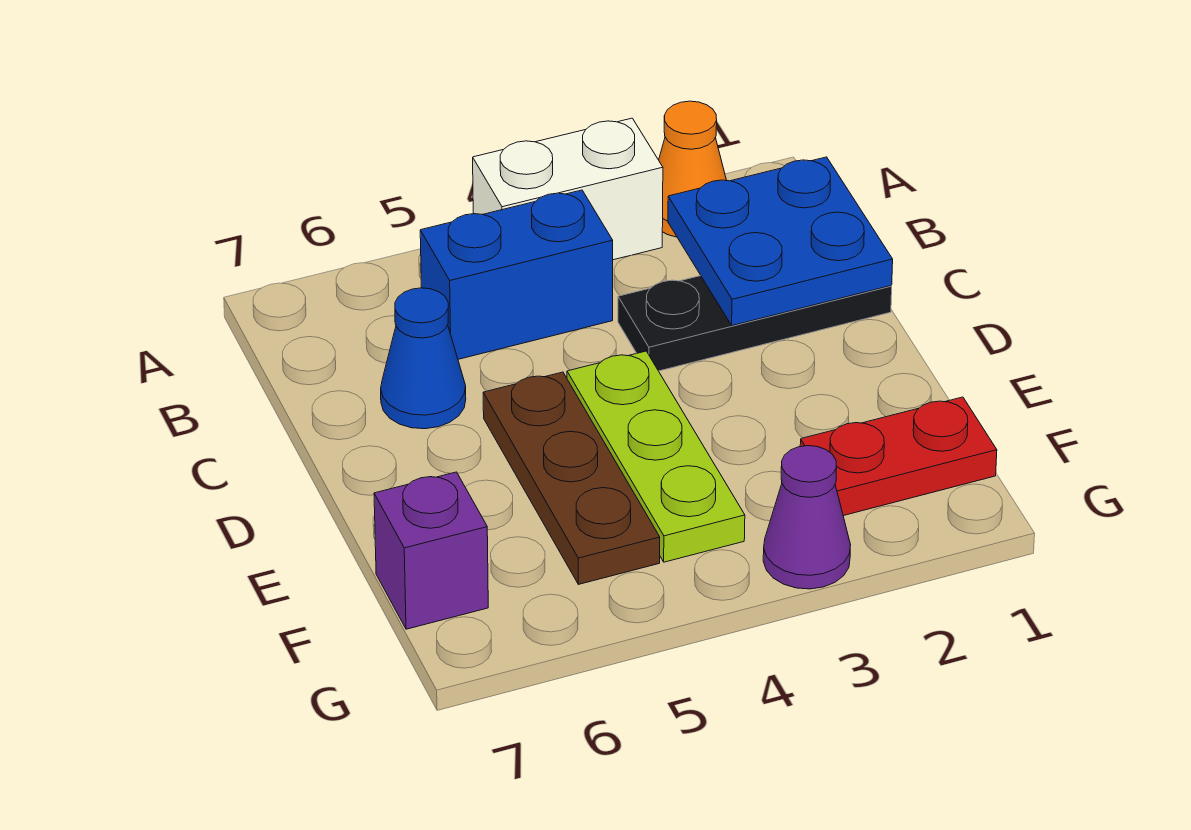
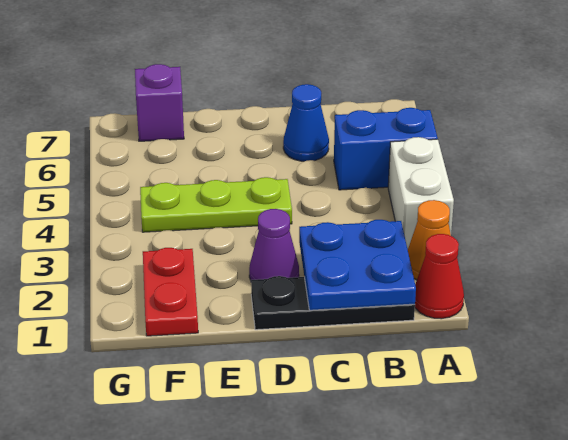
none -> red cone A1 level 1
blue brick B4:B5 level 1 -> blue brick A5:B5 level 1
black plate C1:C3 level 1 -> black plate B1:D1 level 1
brown plate D5:F5 level 1 -> none
purple cone G3 level 1 -> purple cone D2 level 1

